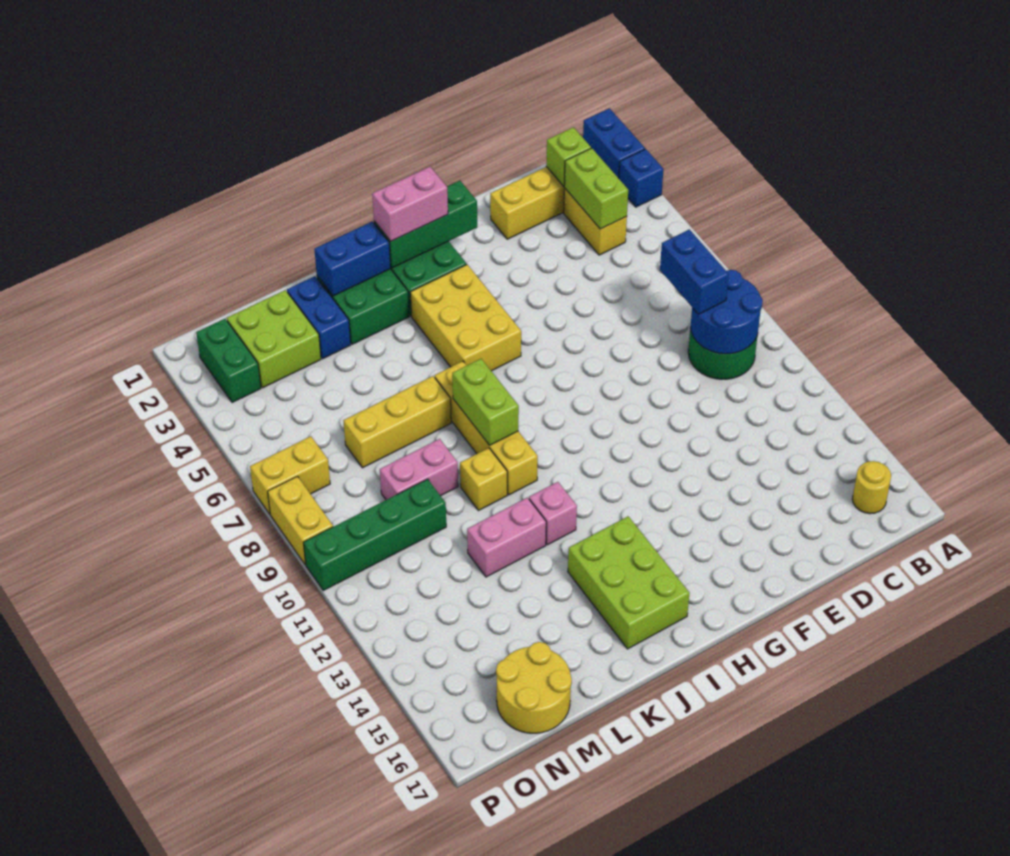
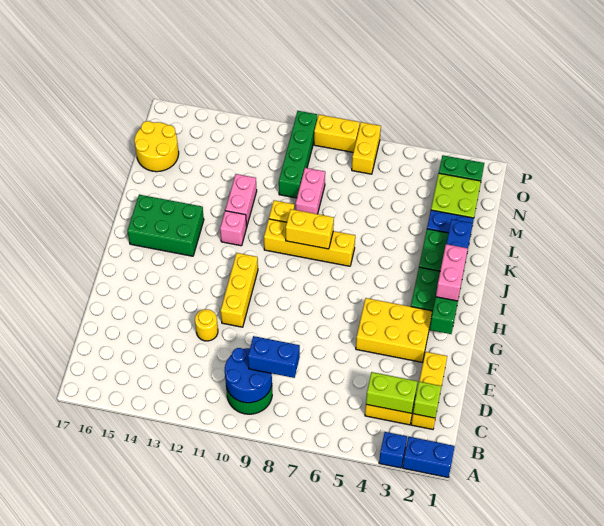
yellow round brick B16 level 1 -> yellow round brick E12 level 1
yellow brick H4:I6 level 1 -> yellow brick F3:G5 level 1
lime brick I14:J16 level 1 -> green brick I14:J16 level 1
lime brick J8:J9 level 2 -> yellow brick J8:J9 level 2
yellow brick K7:M7 level 1 -> yellow brick F11:H11 level 1

